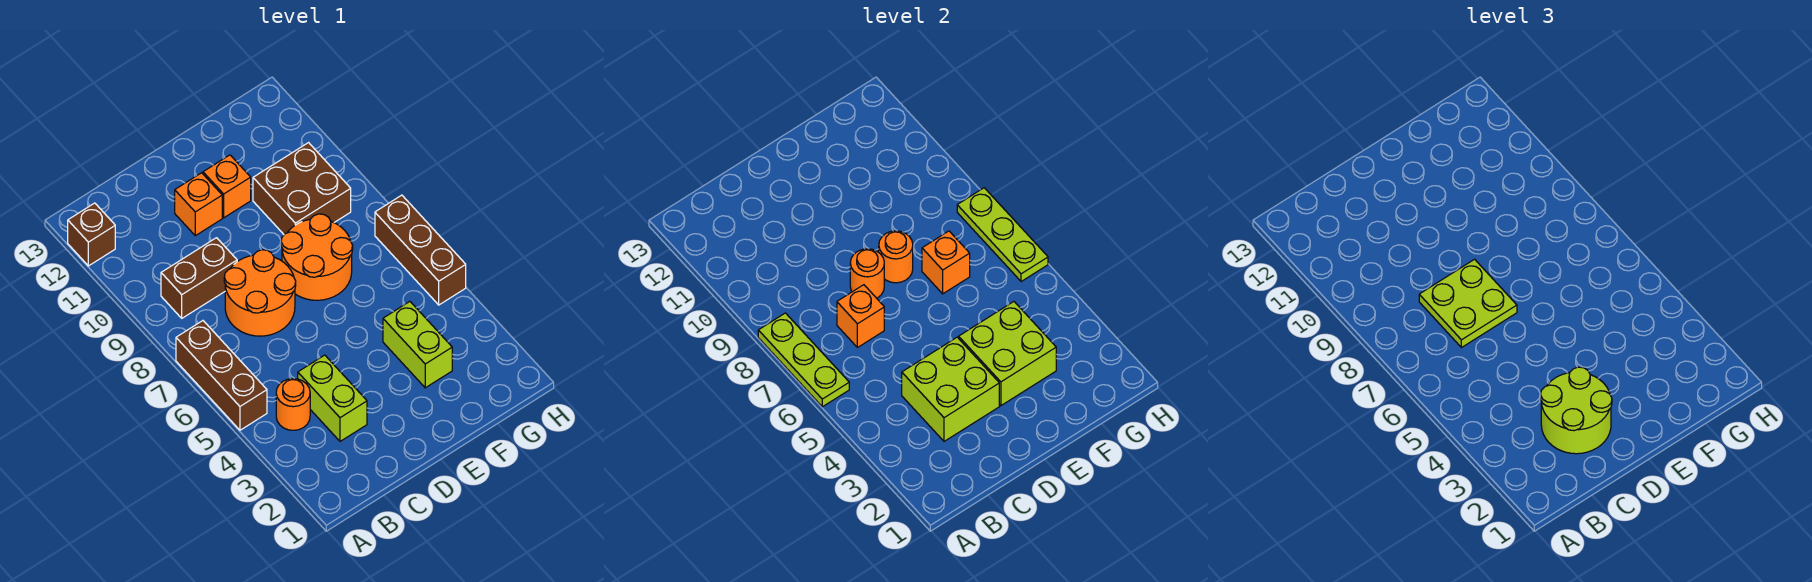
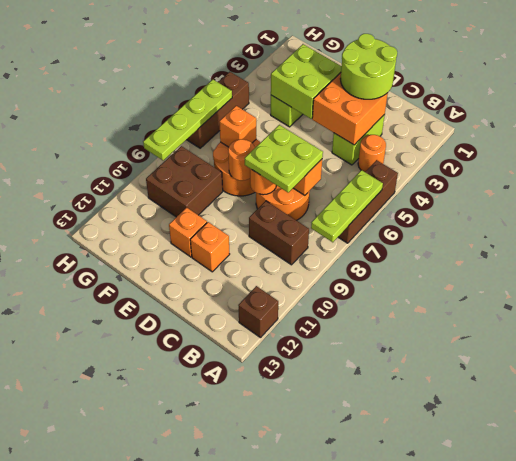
lime brick C3:D4 level 2 -> orange brick C3:D4 level 2
lime plate H6:H8 level 2 -> lime plate H6:H9 level 2

